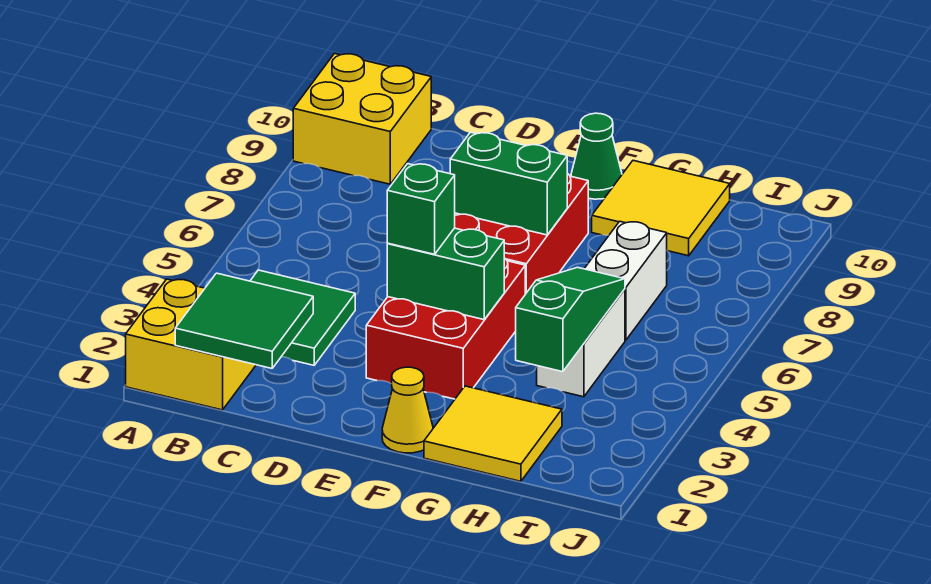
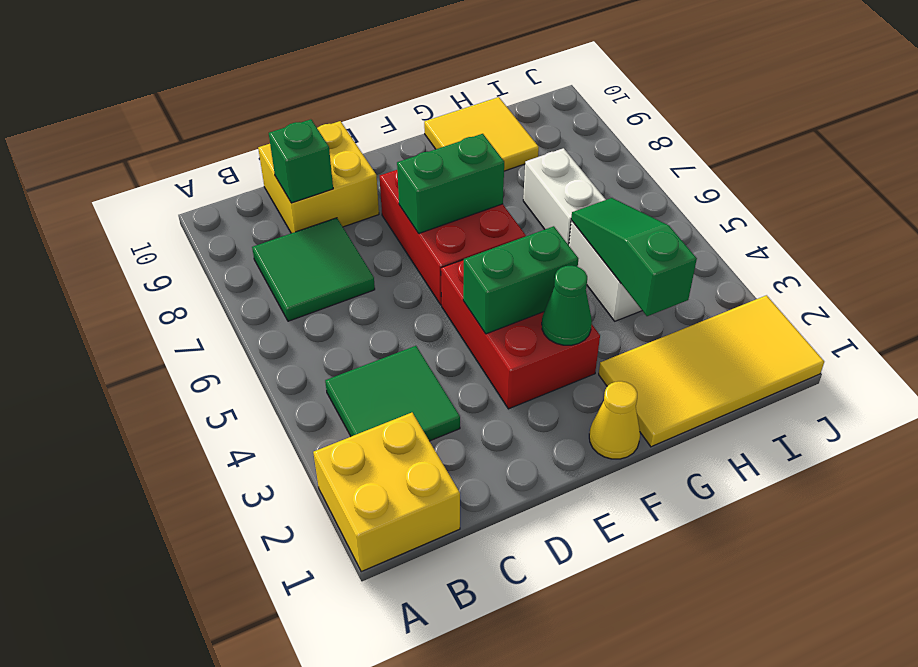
yellow brick A9:B10 level 1 -> yellow brick C9:D10 level 1
green tile B1:C2 level 2 -> green tile B7:C8 level 1
green brick E4 level 3 -> green brick C9 level 2
green cone F10 level 1 -> green cone F3 level 2
yellow tile G1:H2 level 1 -> yellow tile G1:J2 level 1

